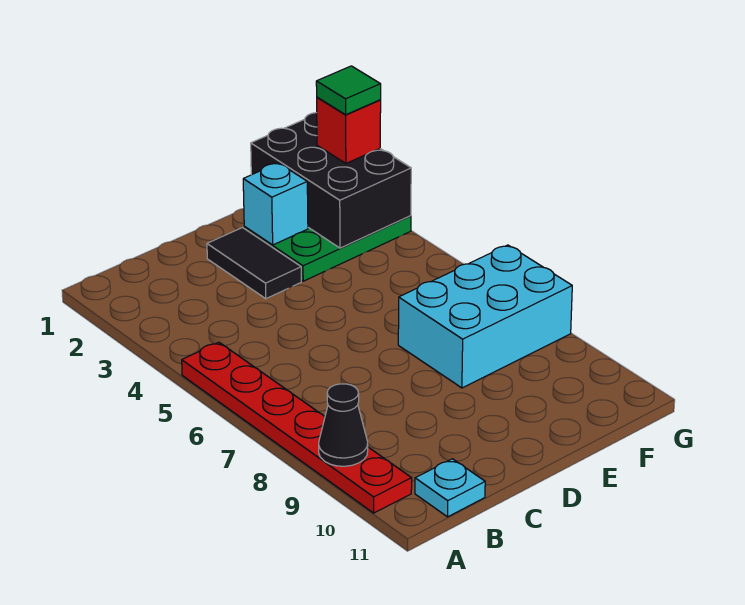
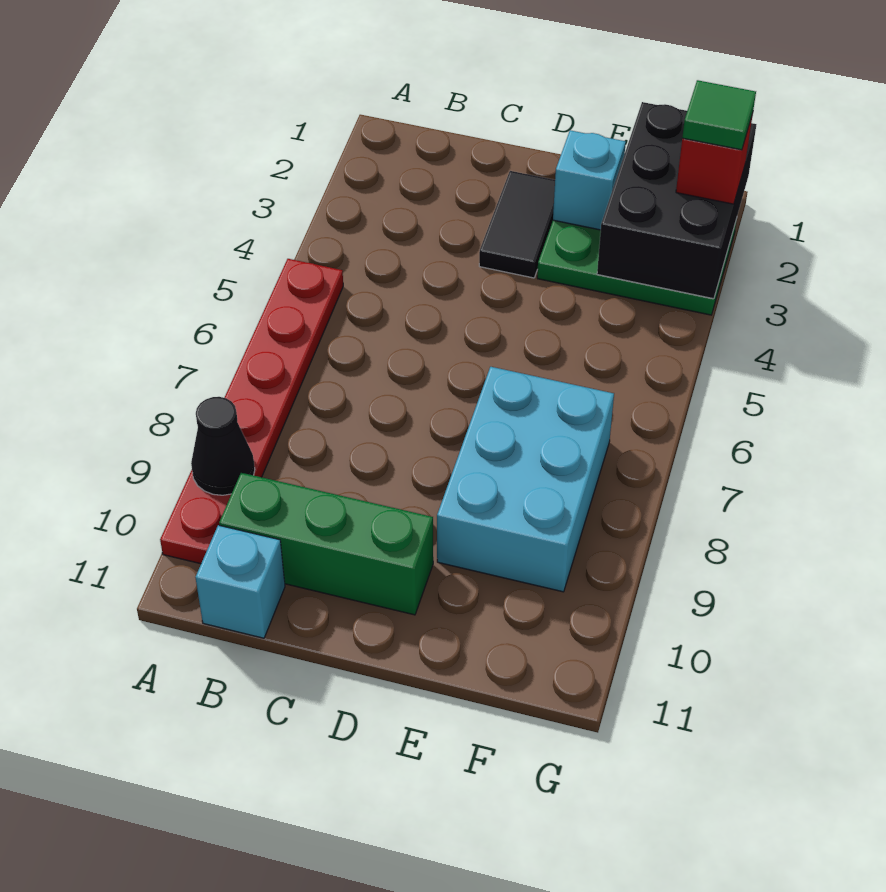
none -> green brick B10:D10 level 1
cyan plate B11 level 1 -> cyan brick B11 level 1
cyan brick E7:G8 level 1 -> cyan brick E7:F9 level 1

